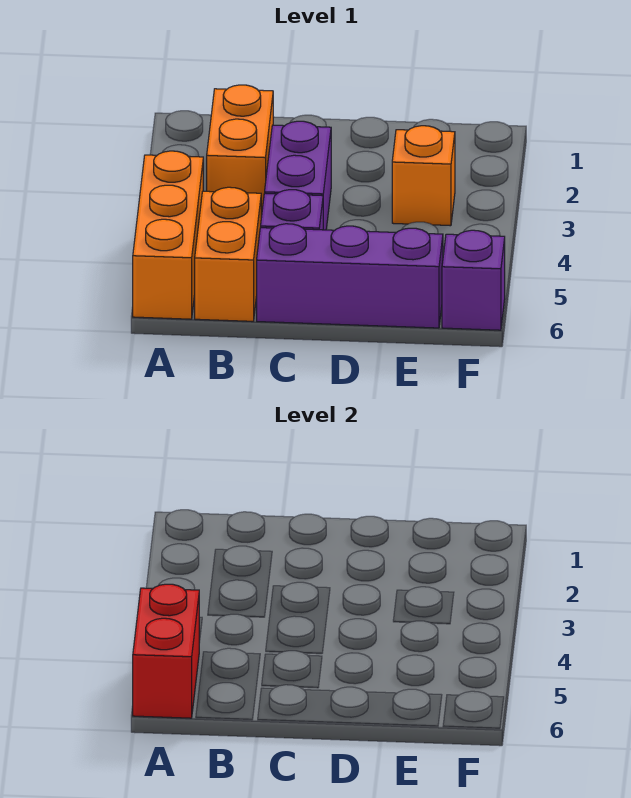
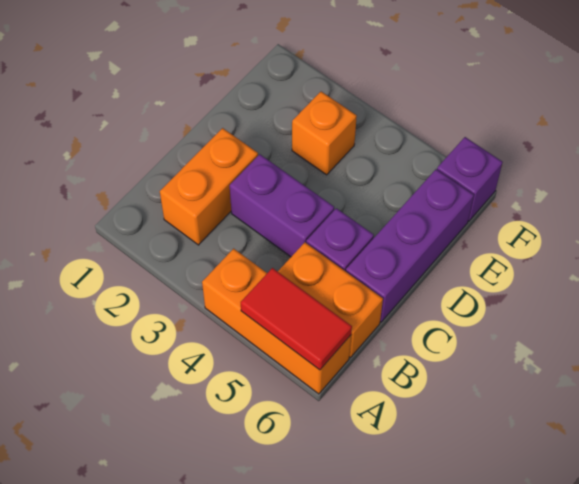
red brick A5:A6 level 2 -> red tile A5:A6 level 2
orange brick B2:B3 level 1 -> orange brick B2:C2 level 1

